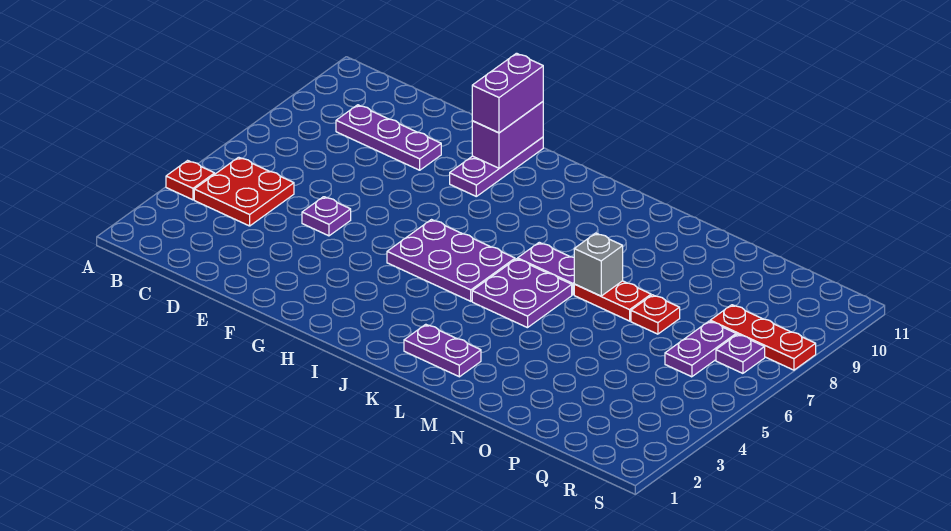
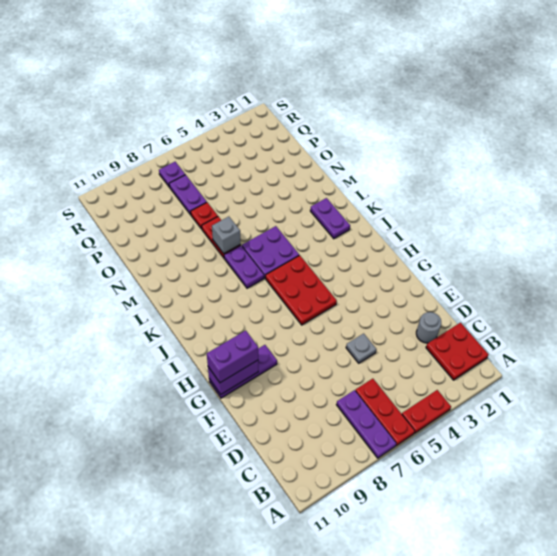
red plate A4 level 1 -> red plate A4:A5 level 1
red plate B4:C5 level 1 -> red plate B1:C2 level 1
purple plate C9:E9 level 1 -> purple plate A7:C7 level 1
none -> grey round brick D2 level 1
purple plate E5 level 1 -> grey plate E5 level 1
purple plate H5:J6 level 1 -> red plate H5:J6 level 1
purple plate Q6:Q7 level 1 -> purple plate P7:Q7 level 1
red plate Q8:S8 level 1 -> red plate A6:C6 level 1

